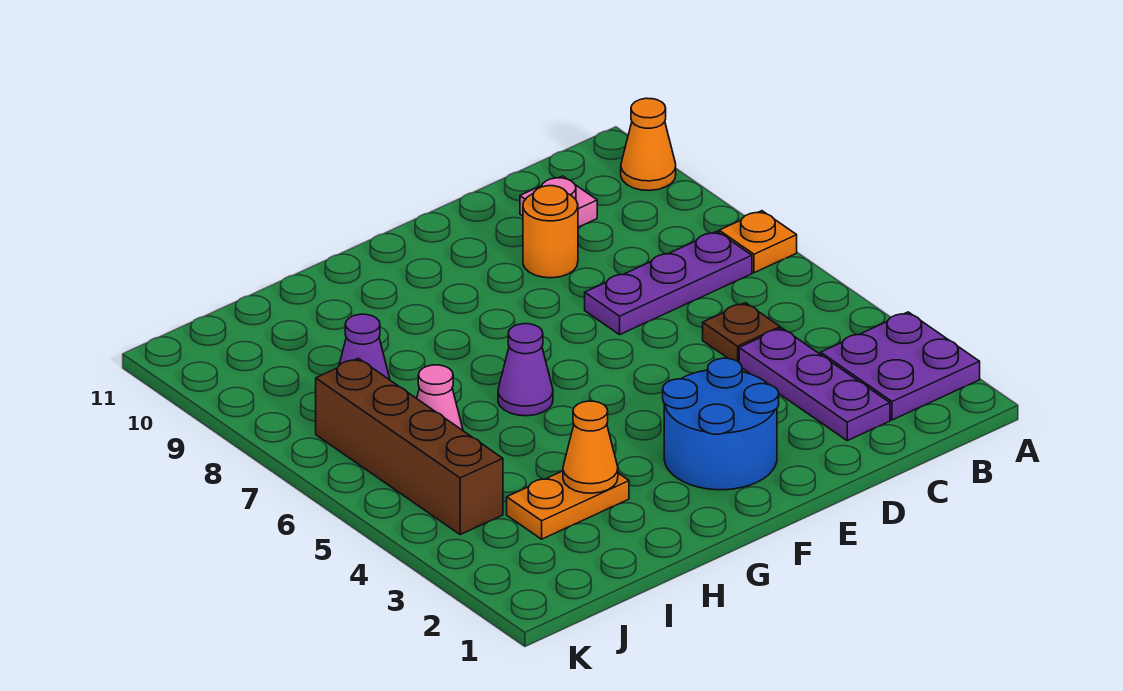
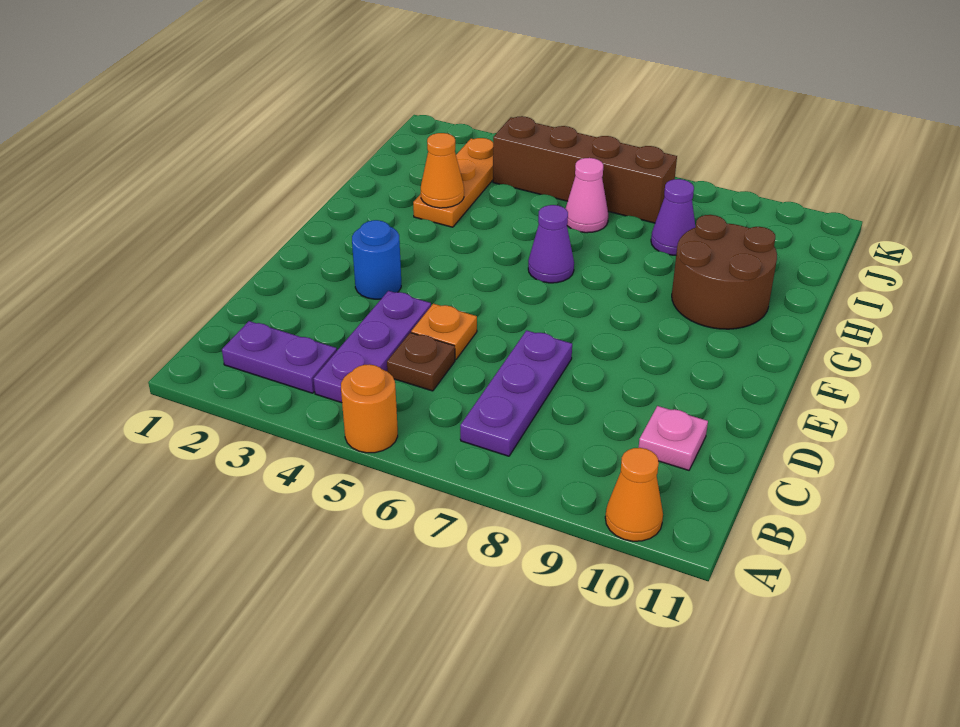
purple plate A2:B3 level 1 -> purple plate B2:B3 level 1
orange plate A7 level 1 -> orange plate D5 level 1
purple plate C2:C4 level 1 -> purple plate B4:D4 level 1
orange round brick D9 level 1 -> orange round brick A5 level 1
blue round brick E2:F3 level 1 -> blue round brick E3 level 1
none -> brown round brick G9:H10 level 1
orange plate H3:I3 level 1 -> orange plate H3:J3 level 1

